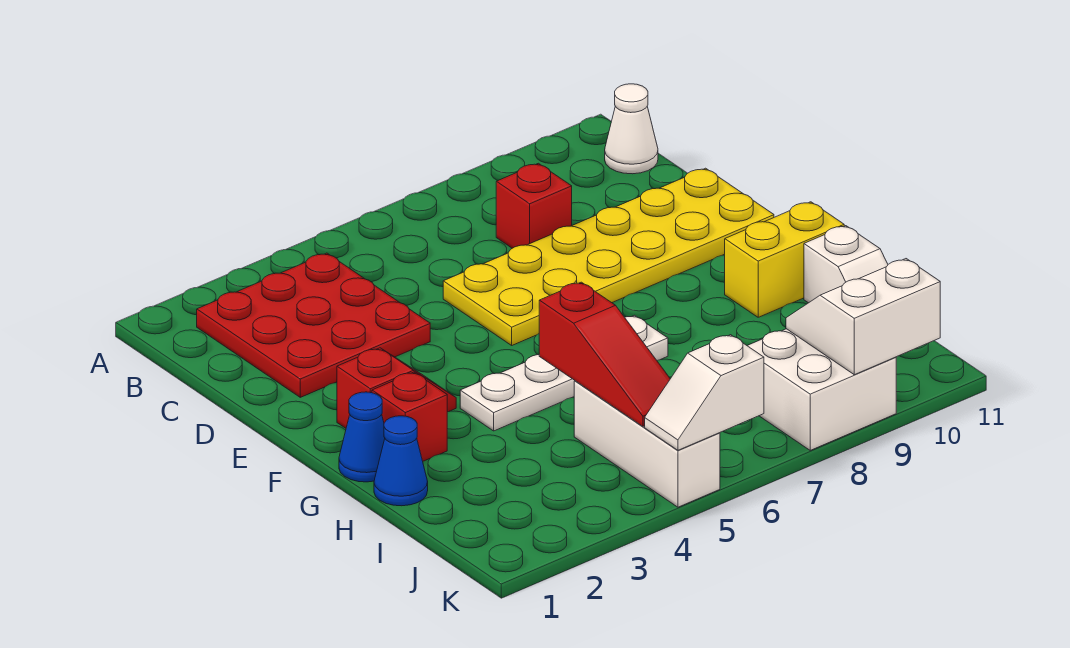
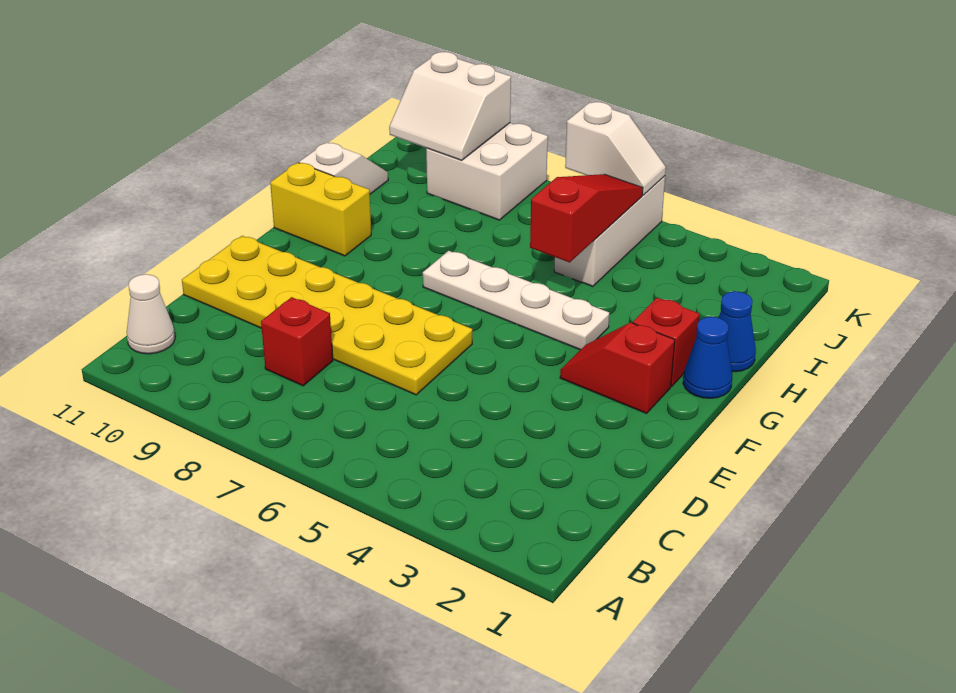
red plate B2:D4 level 1 -> none

